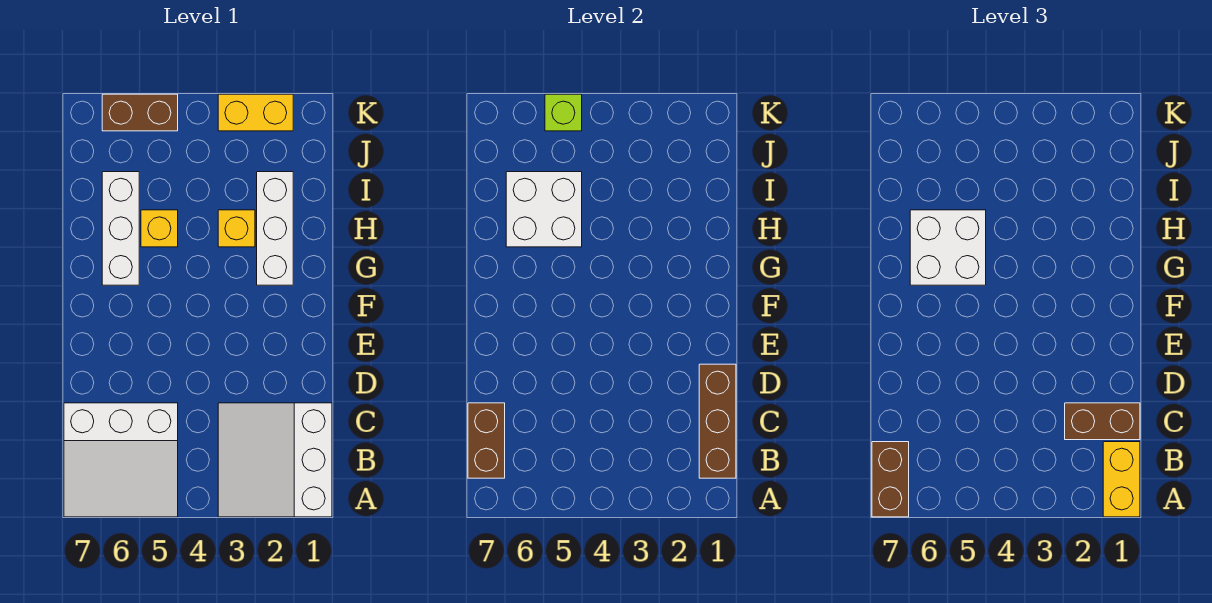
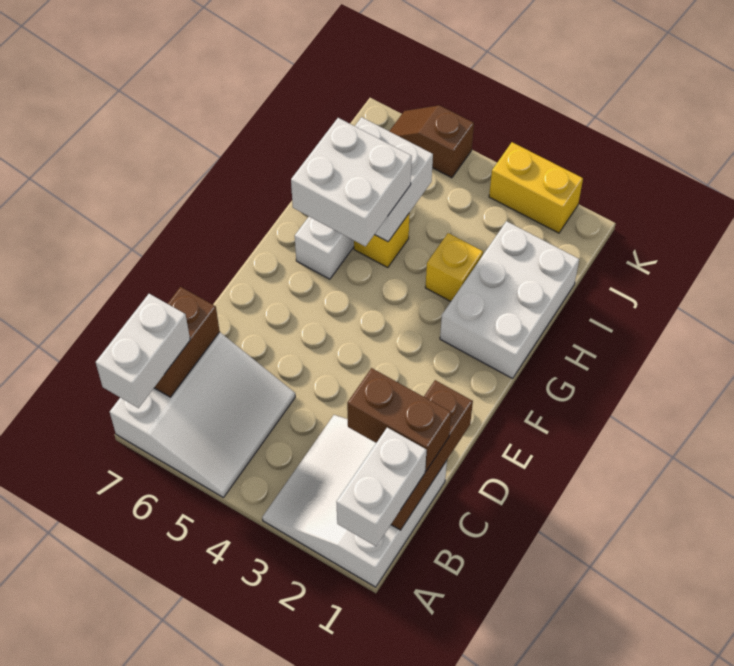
yellow brick A1:B1 level 3 -> white brick A1:B1 level 3
white slope A5:C7 level 1 top C -> white slope A5:C7 level 1 top 7
brown brick A7:B7 level 3 -> white brick A7:B7 level 3
white brick G2:I2 level 1 -> white brick G1:I2 level 1
brown brick K5:K6 level 1 -> brown slope K5:K6 level 1 top 5
lime brick K5 level 2 -> none

